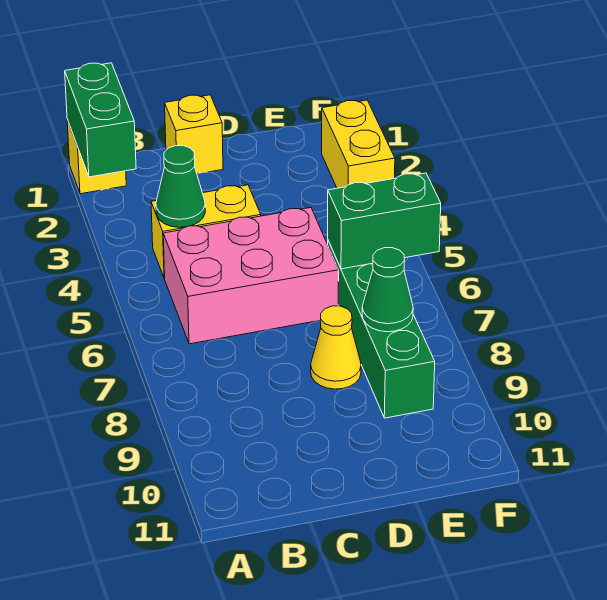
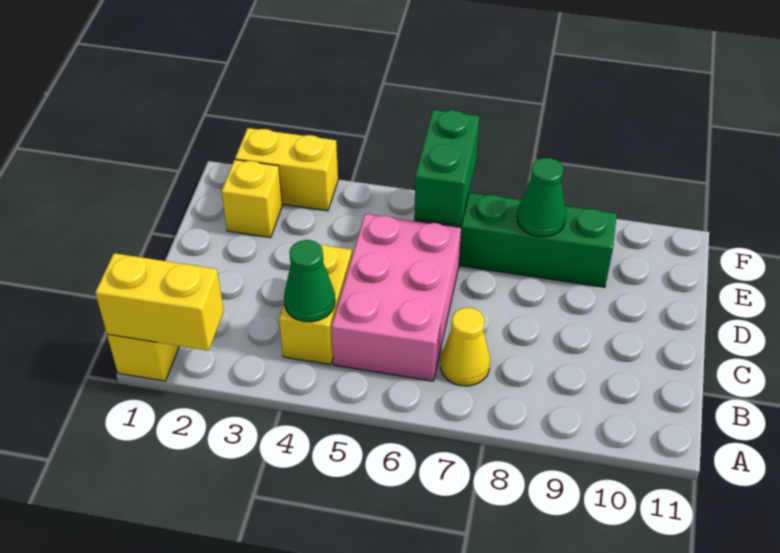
green brick A1:A2 level 2 -> yellow brick A1:A2 level 2
yellow brick C1 level 1 -> yellow brick E2 level 1
yellow cone D8 level 1 -> yellow cone B7 level 1

